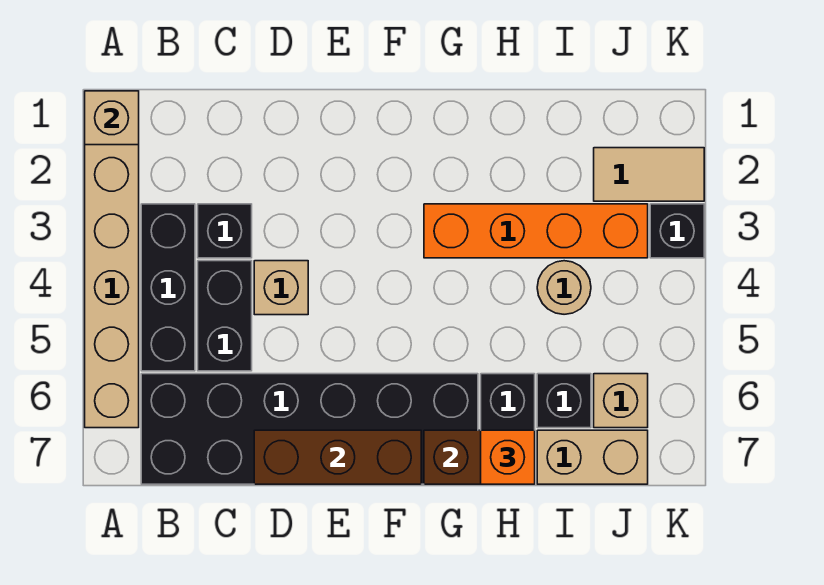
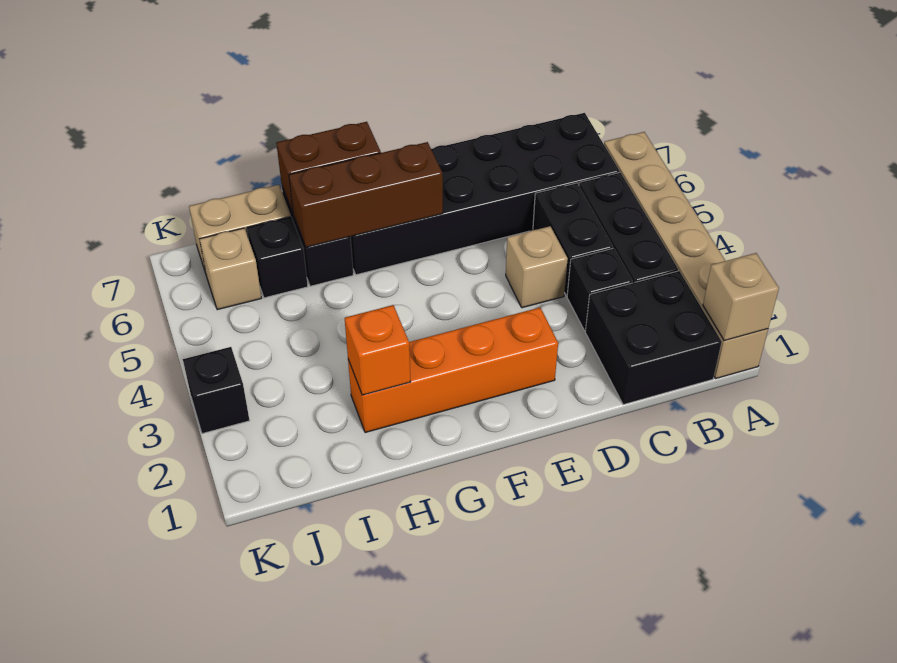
none -> black brick B1:C2 level 1
brown brick D7:F7 level 2 -> brown brick F6:H6 level 2
orange brick G3:J3 level 1 -> orange brick E2:H2 level 1
orange brick H7 level 3 -> orange brick H2 level 2
tan round brick I4 level 1 -> none
tan tile J2:K2 level 1 -> none

